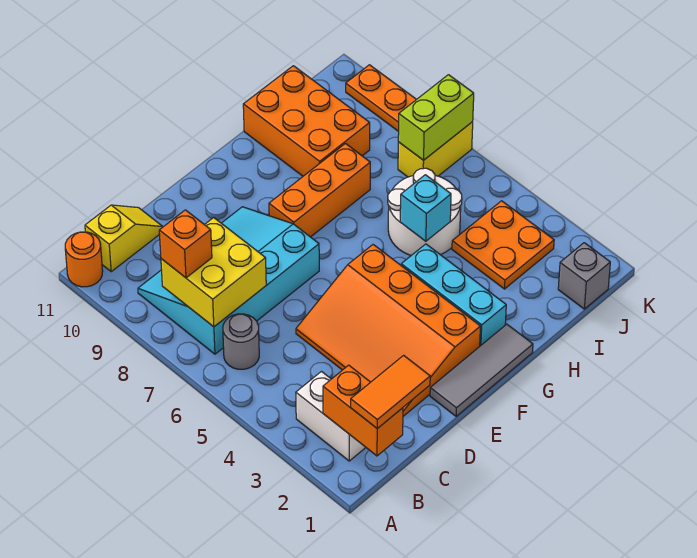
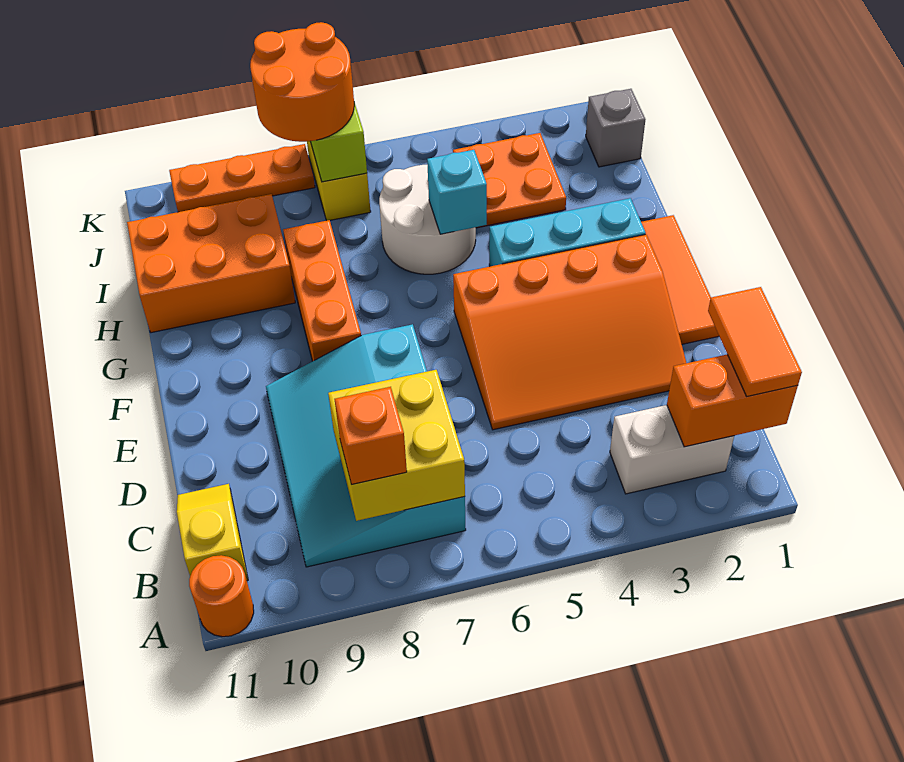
grey round brick B6 level 1 -> none
grey tile E1:G1 level 1 -> orange tile E1:G1 level 1
none -> orange round brick J7:K8 level 3

